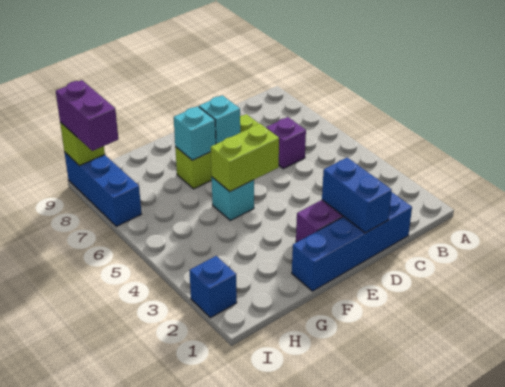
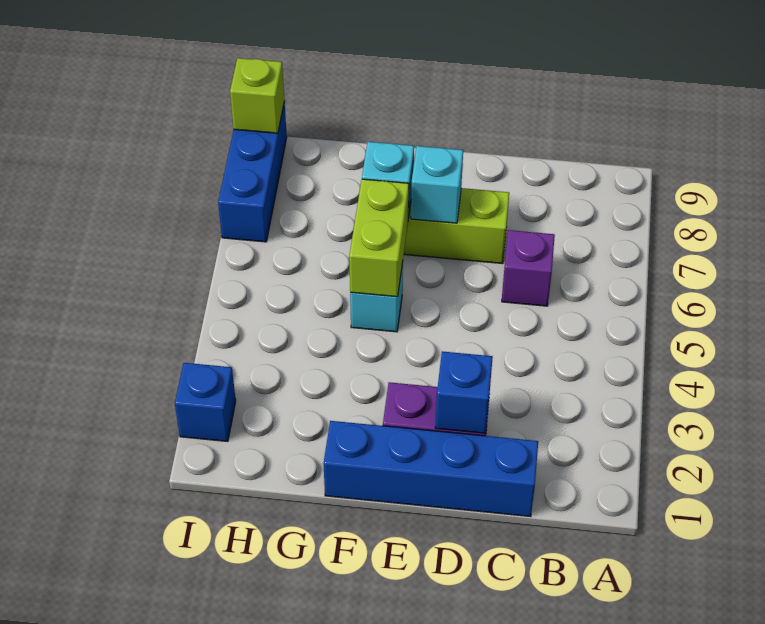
blue brick D1:D2 level 2 -> blue brick D2 level 2
lime brick E5:F5 level 2 -> lime brick F5:F6 level 2
purple brick I8:I9 level 3 -> none

